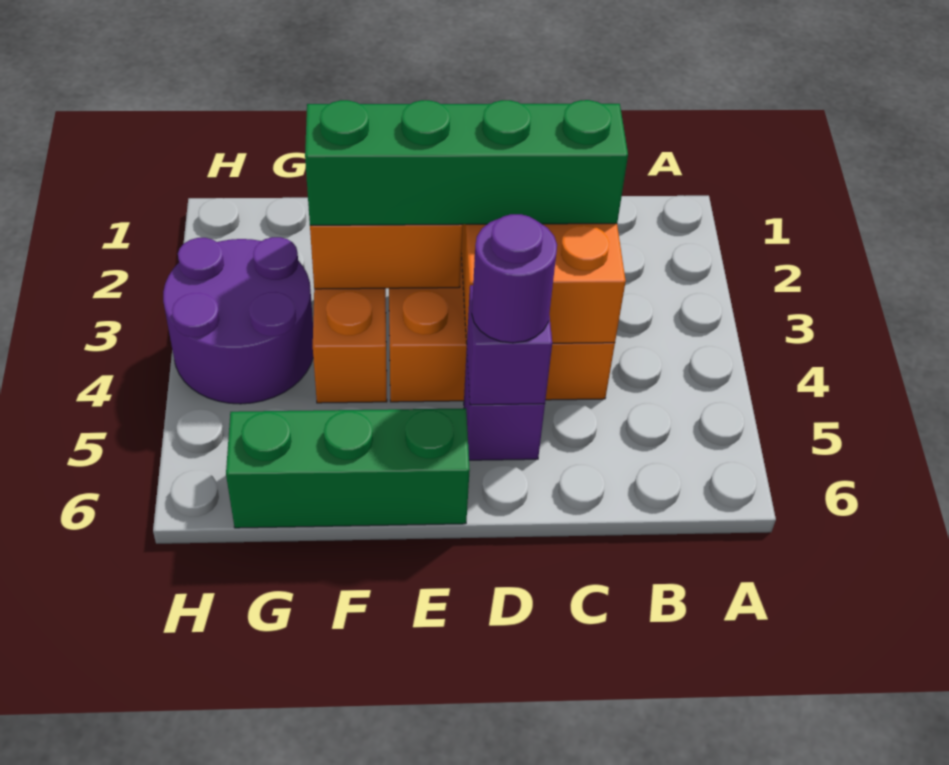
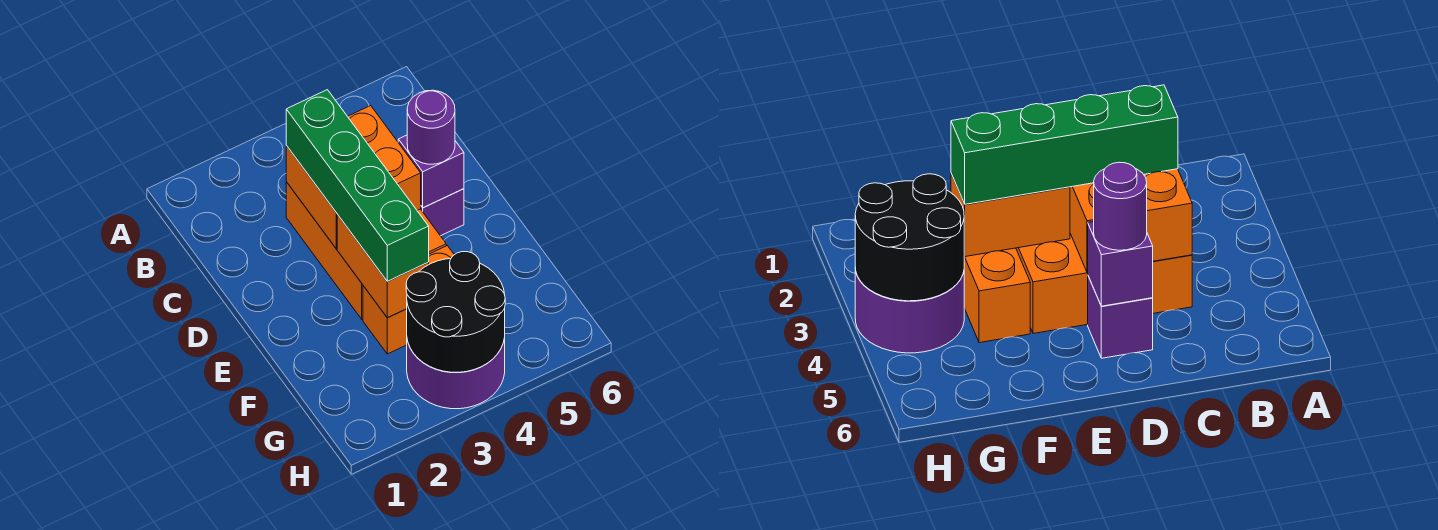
green brick E6:G6 level 1 -> none
none -> black round brick G3:H4 level 2

